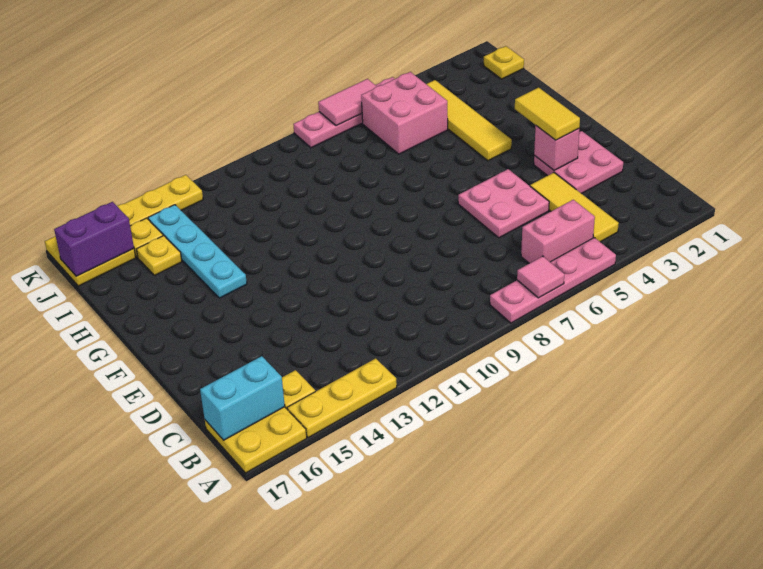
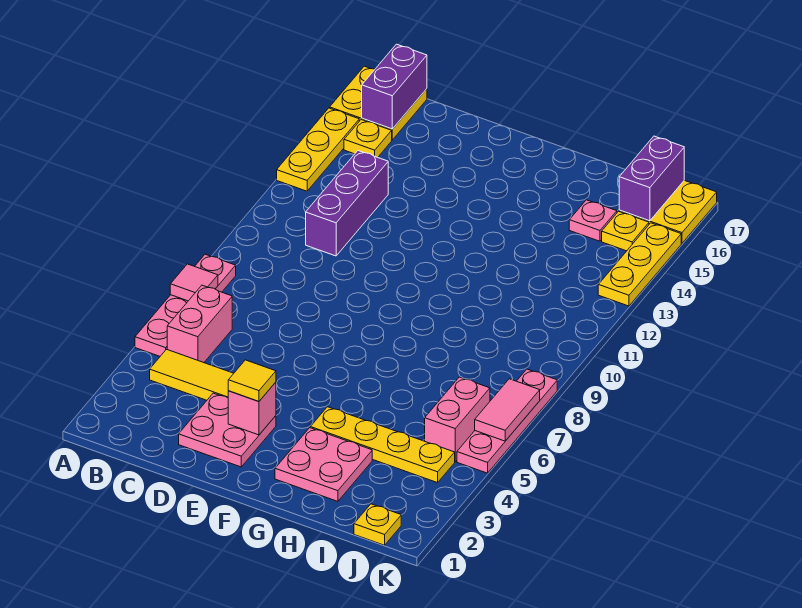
cyan brick B16:B17 level 2 -> purple brick B16:B17 level 2
none -> purple brick C11:C13 level 1
pink plate D5:E6 level 1 -> pink plate G2:H3 level 1
yellow tile E3:F3 level 3 -> yellow tile E3 level 3
yellow tile G4:J4 level 1 -> yellow plate G4:J4 level 1
cyan plate G14:J14 level 1 -> none
pink brick I5:J6 level 1 -> pink brick J5:J6 level 1
yellow plate I15 level 1 -> pink plate I15 level 1

